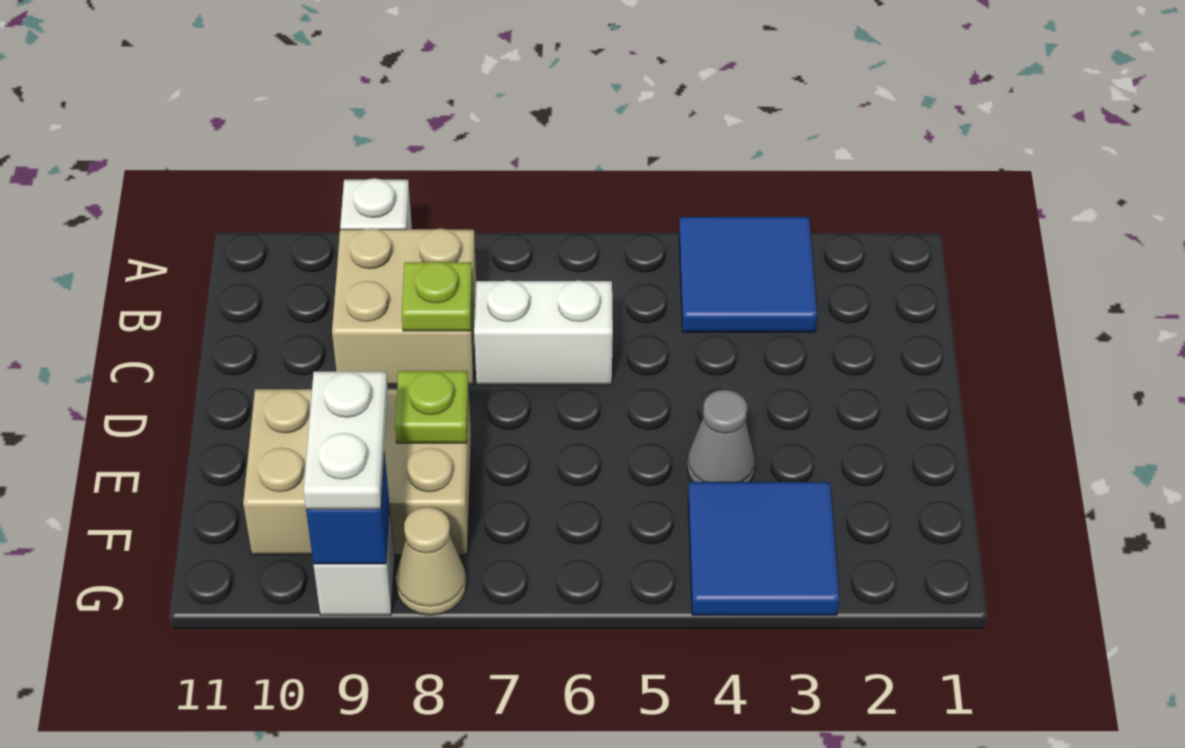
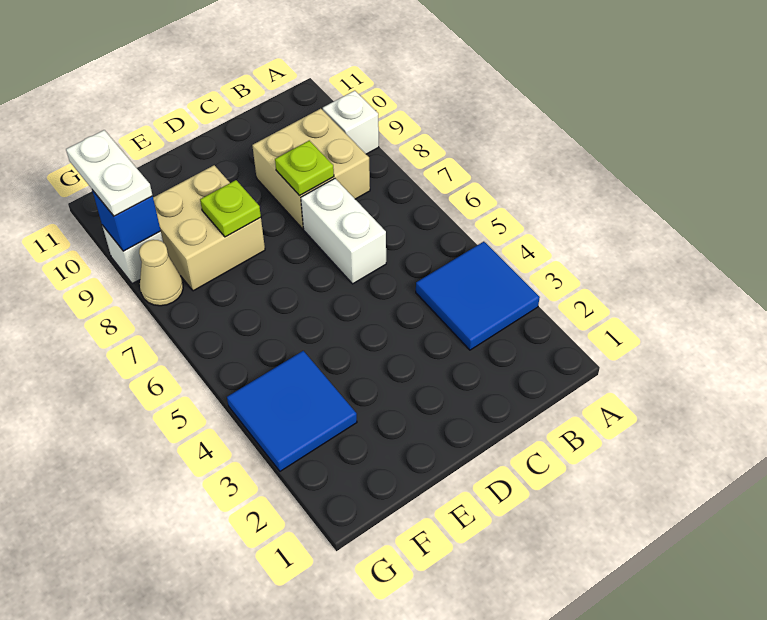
grey cone E4 level 1 -> none
tan brick E8:F10 level 1 -> tan brick E8:F9 level 1
white plate F9:G9 level 3 -> white plate G9:G10 level 3

